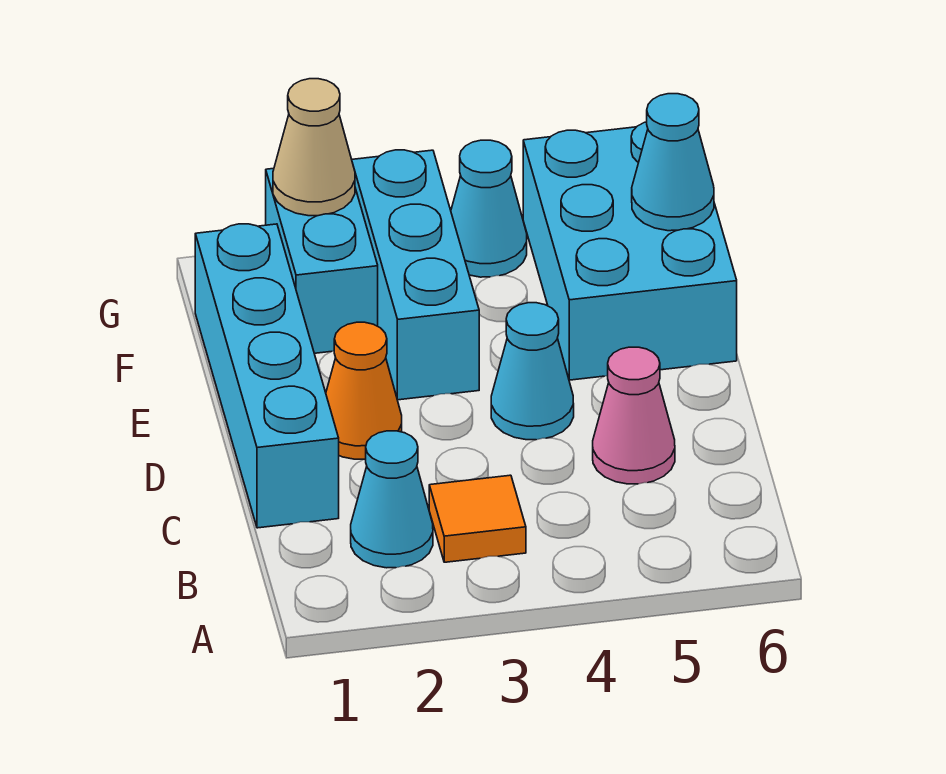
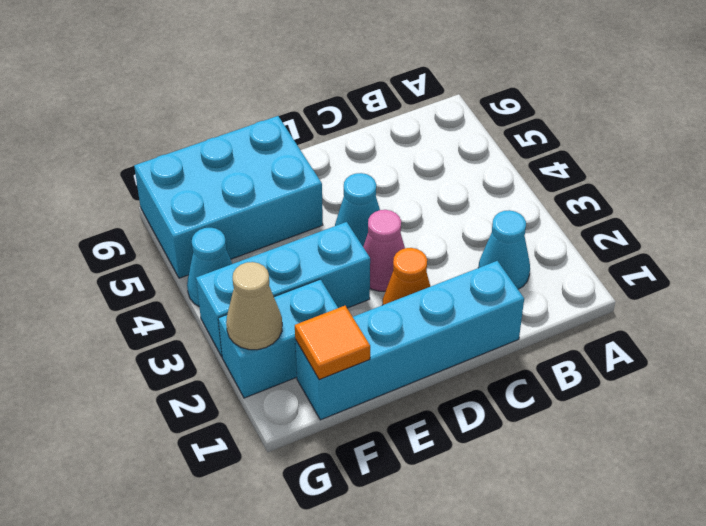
orange tile B3 level 1 -> orange tile F1 level 2
pink cone C5 level 1 -> pink cone D3 level 1
cyan cone F6 level 2 -> none

